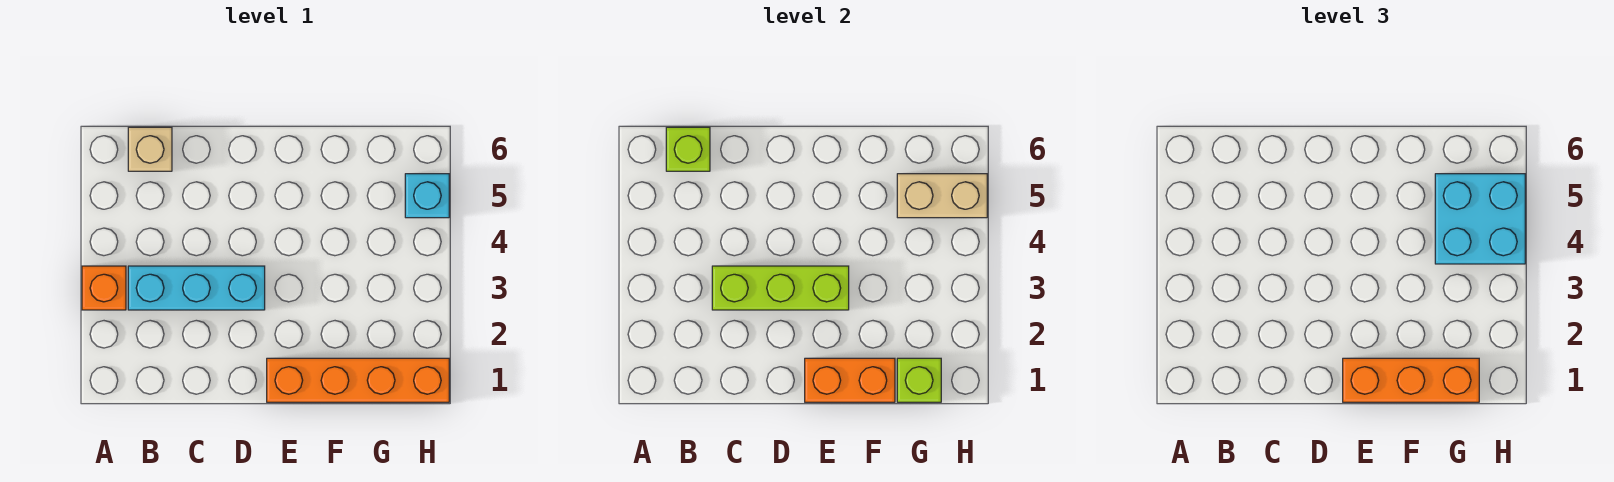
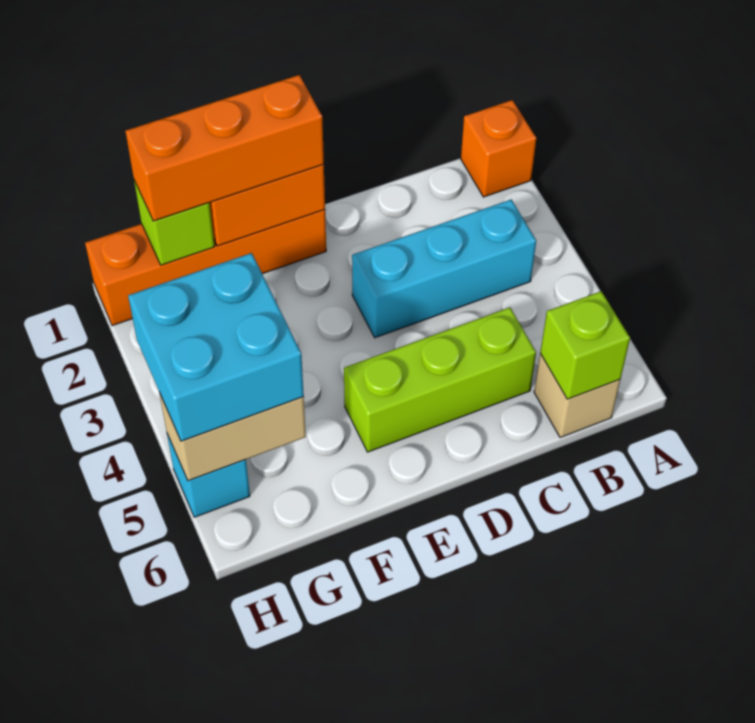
orange brick A3 level 1 -> orange brick A1 level 1
lime brick C3:E3 level 2 -> lime brick C5:E5 level 1

